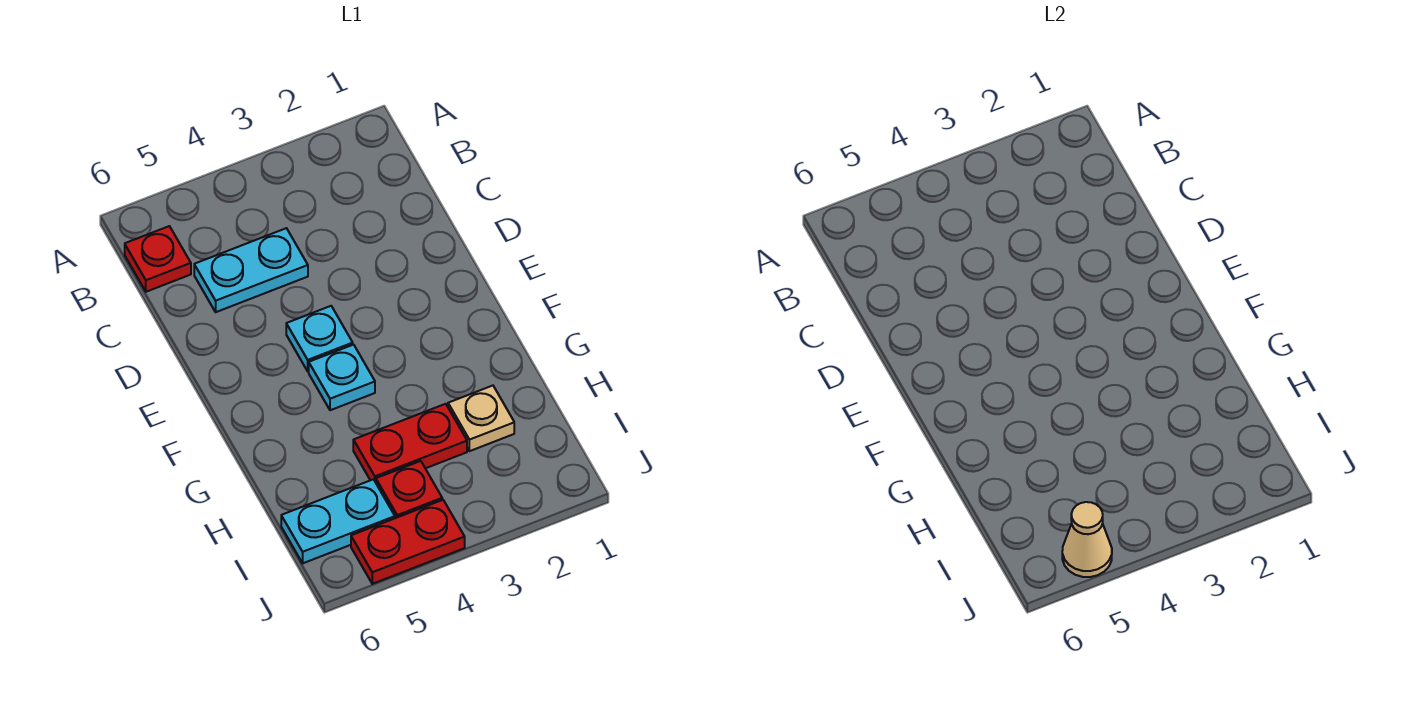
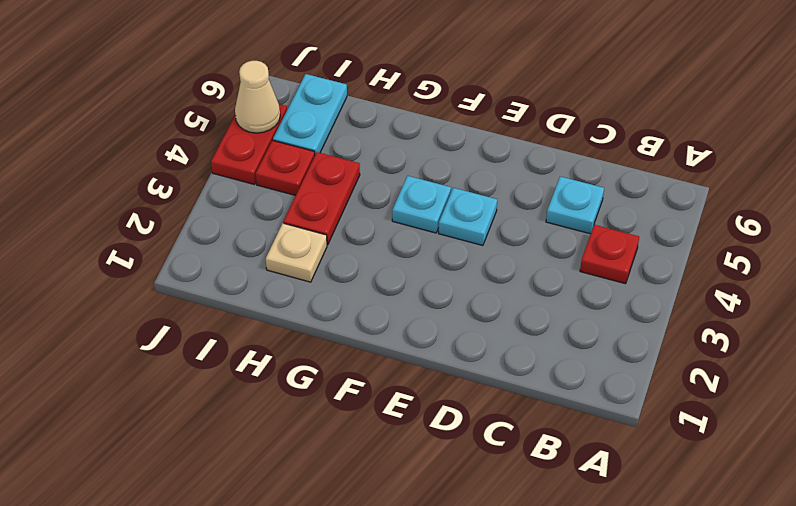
red plate B6 level 1 -> red plate B4 level 1
cyan plate C4:C5 level 1 -> cyan plate C5 level 1

